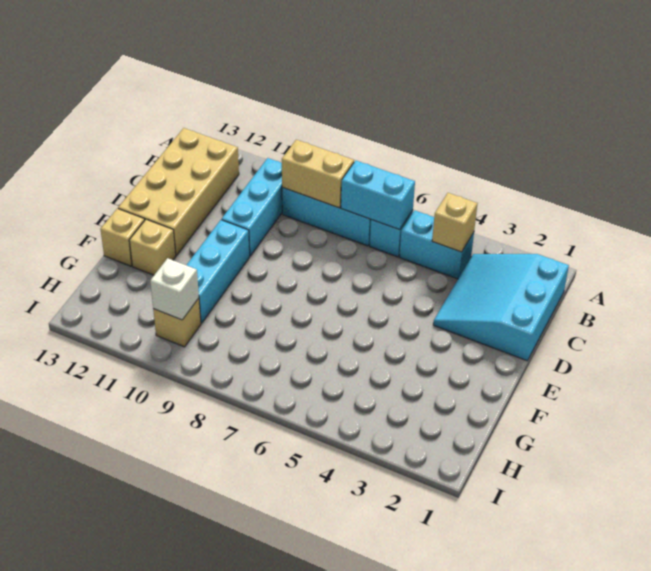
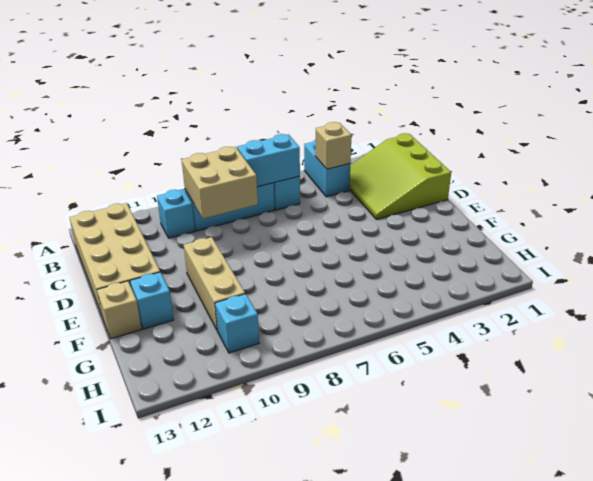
cyan slope B1:D3 level 1 top 1 -> lime slope B1:D3 level 1 top 1
cyan brick B4:B5 level 1 -> cyan brick A4:B4 level 1
tan brick B8:B9 level 2 -> tan brick B8:C9 level 2
cyan brick B10:D10 level 1 -> cyan brick B10 level 1
cyan brick E10:G10 level 1 -> tan brick E10:G10 level 1
tan brick F12 level 1 -> cyan brick F12 level 1
tan brick H10 level 1 -> cyan brick H10 level 1
white brick H10 level 2 -> none

